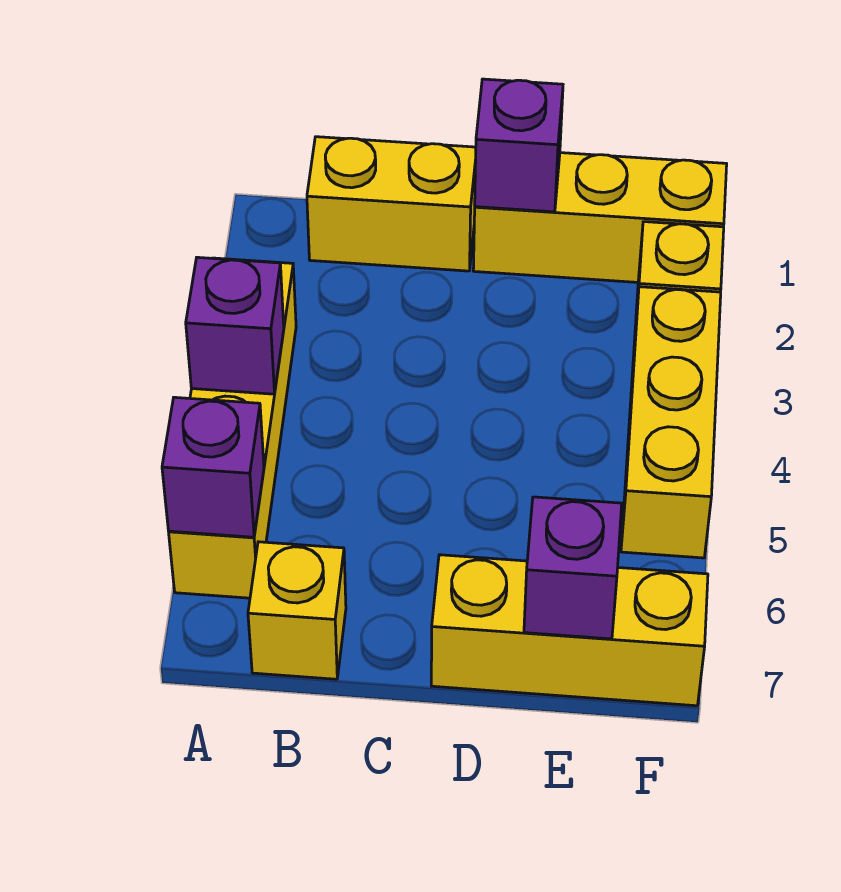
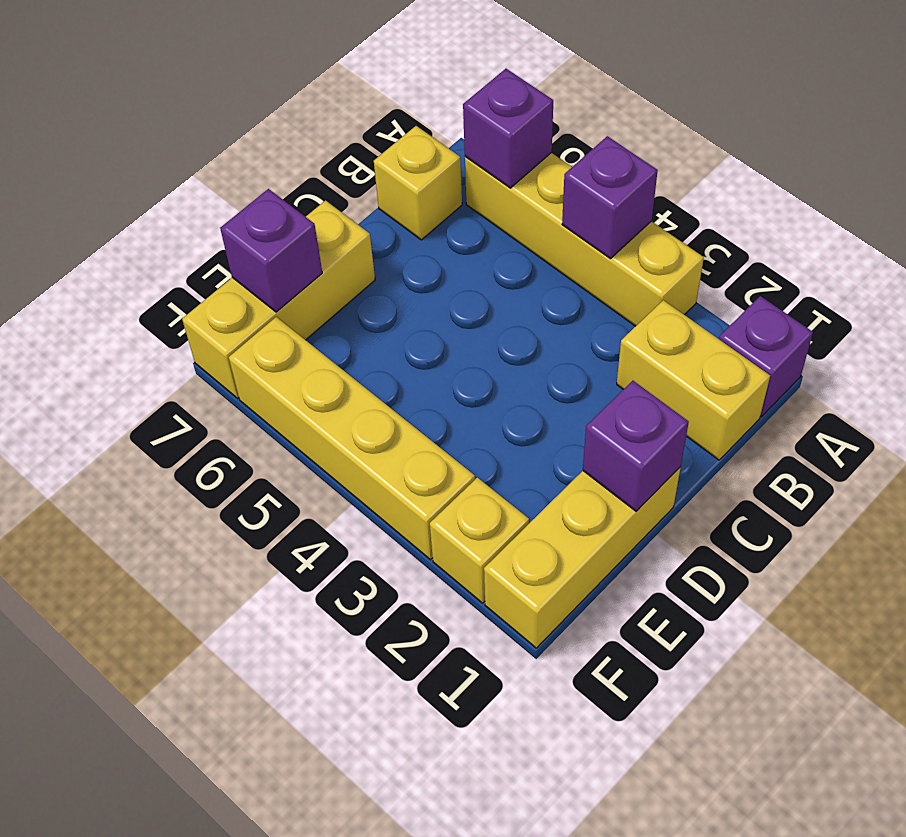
none -> purple brick A1 level 1
yellow brick B1:C1 level 1 -> yellow brick B1:B2 level 1
yellow brick F3:F5 level 1 -> yellow brick F3:F6 level 1

